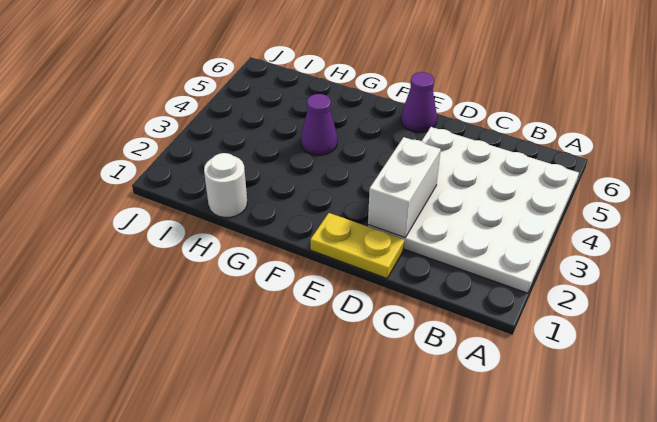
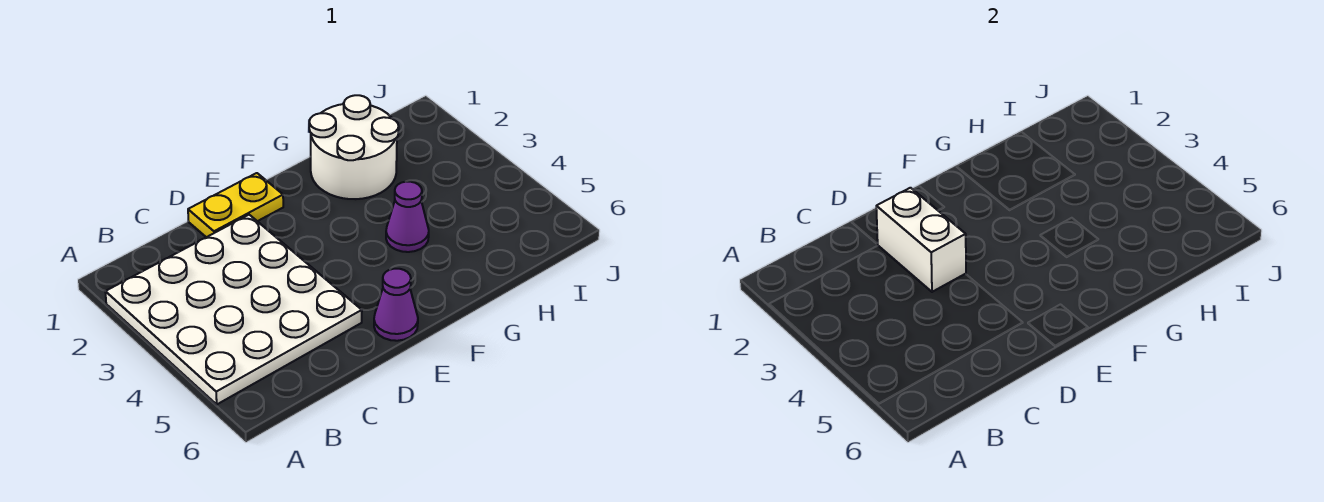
white round brick H1 level 1 -> white round brick G1:H2 level 1

